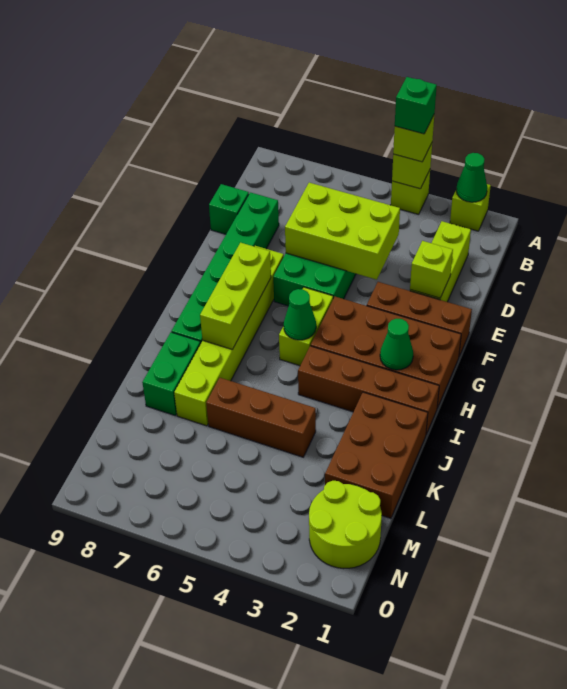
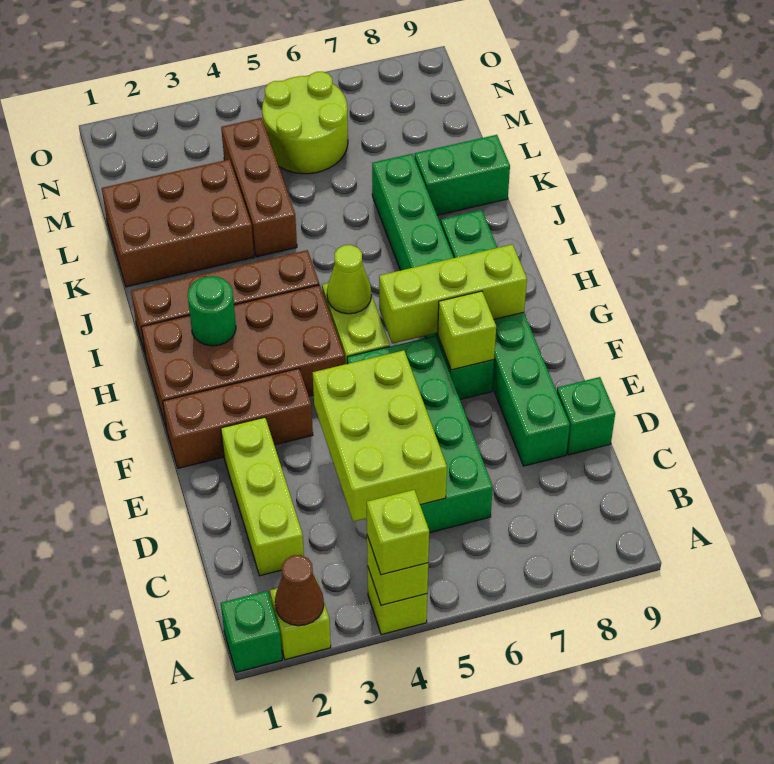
green cone A2 level 2 -> brown cone A2 level 2
green brick A4 level 4 -> green brick A1 level 1
lime brick D4:E6 level 2 -> lime brick C4:E5 level 2
lime brick E2 level 2 -> lime brick F7 level 2
lime brick F7:K7 level 1 -> green brick F7:K7 level 1
lime brick G7:I7 level 2 -> lime brick G6:G8 level 2
green cone H2 level 2 -> green round brick H2 level 2
green cone H5 level 2 -> lime cone H5 level 2
brown brick J1:L2 level 1 -> brown brick K1:L3 level 1
green brick J8:K8 level 1 -> green brick K8:K9 level 1
brown brick K4:K6 level 1 -> brown brick K4:M4 level 1
lime round brick M1:N2 level 1 -> lime round brick M5:N6 level 1

